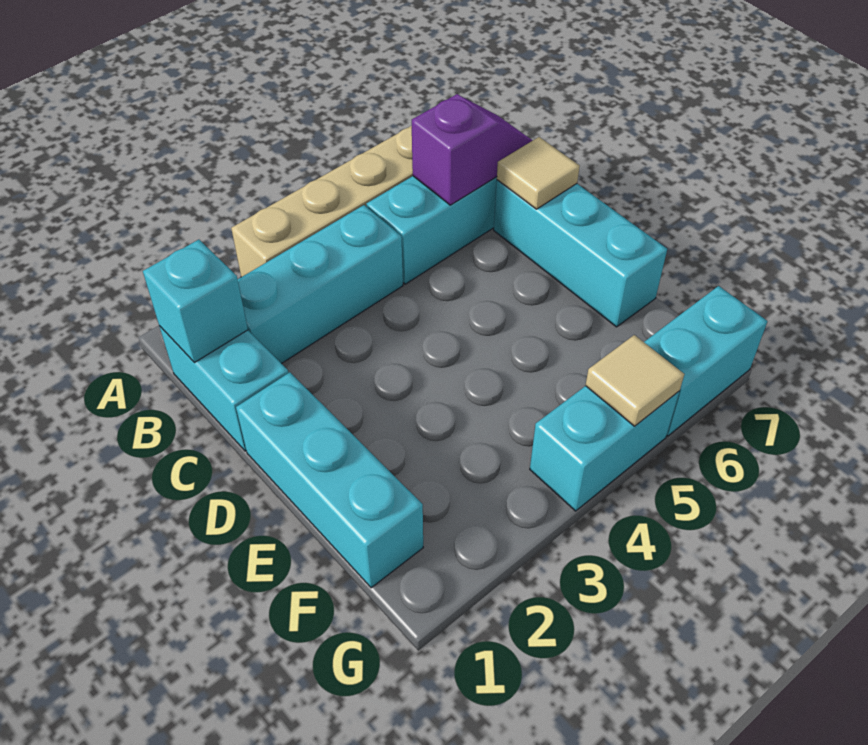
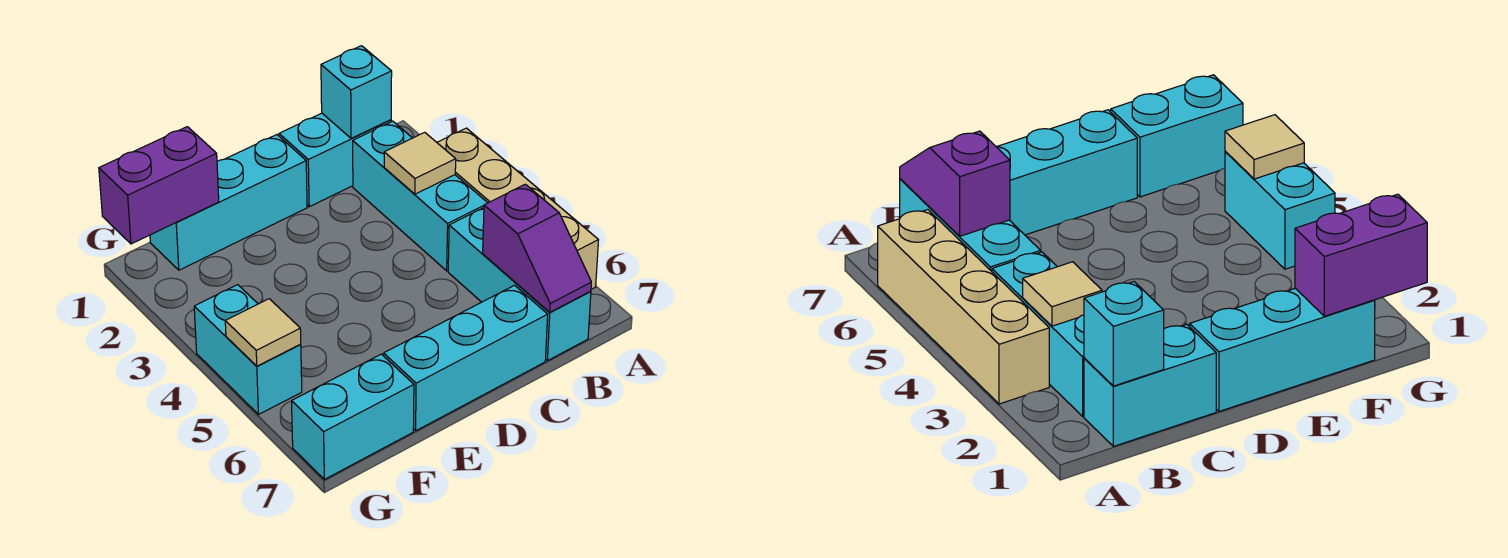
tan tile C7 level 2 -> tan tile B3 level 2
none -> purple brick F1:G1 level 2
cyan brick G6:G7 level 1 -> cyan brick F7:G7 level 1

